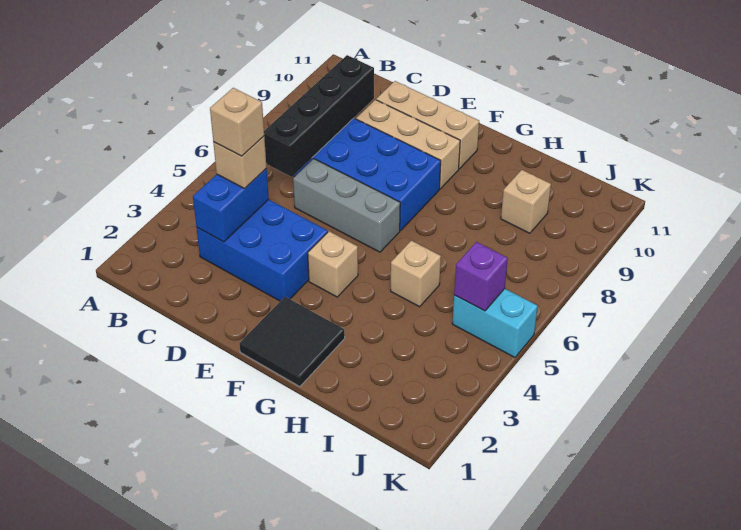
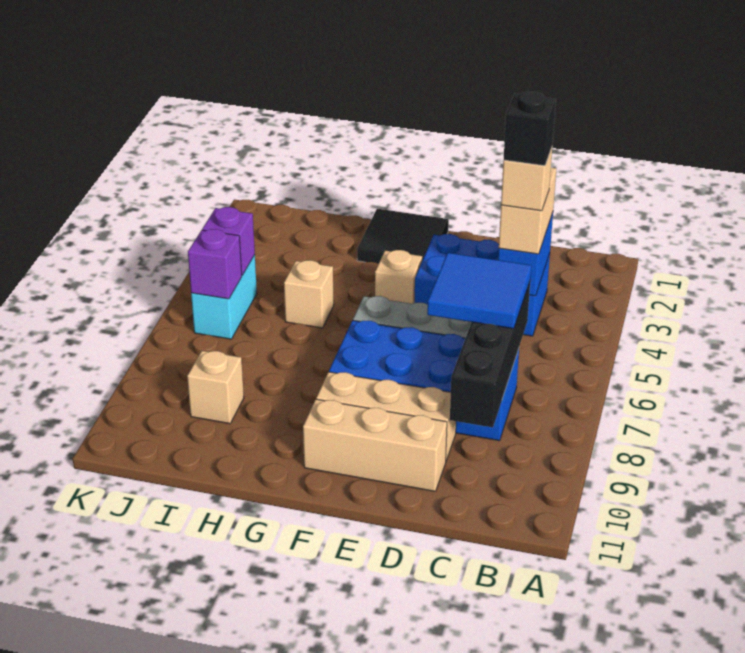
tan brick C4 level 3 -> tan brick C3:C4 level 3
none -> black brick C4 level 5
none -> blue tile C6:D7 level 3
cyan brick J5:K5 level 1 -> cyan brick J5:J6 level 1
none -> purple brick J6 level 2

